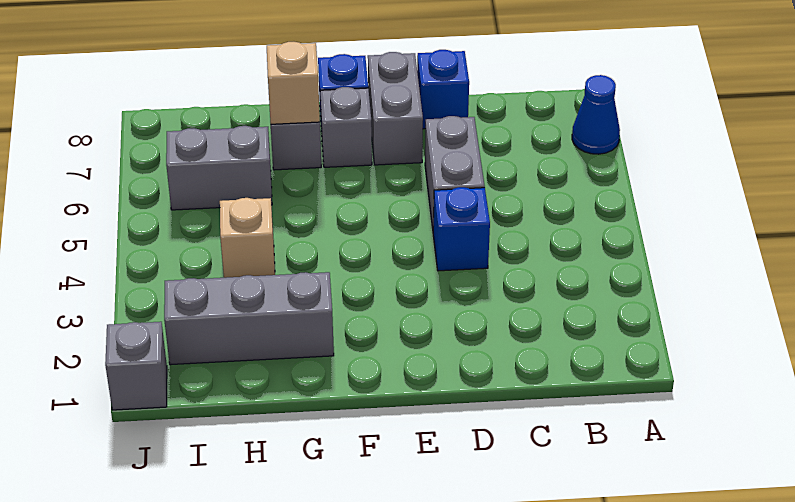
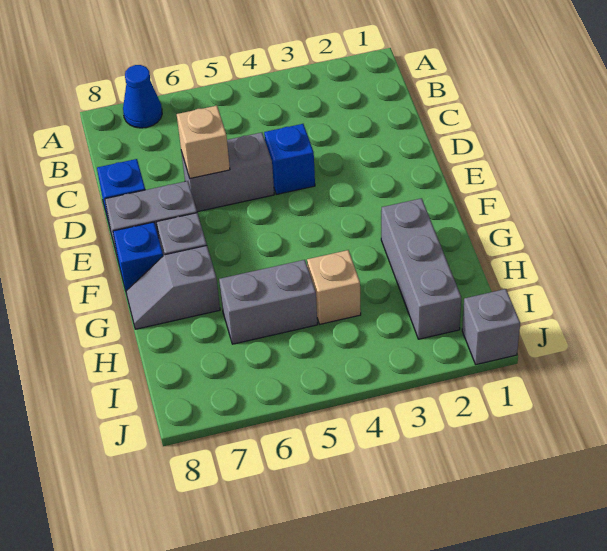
tan brick G7 level 2 -> tan brick D6 level 2
grey brick H6:I6 level 1 -> grey brick H5:H6 level 1

